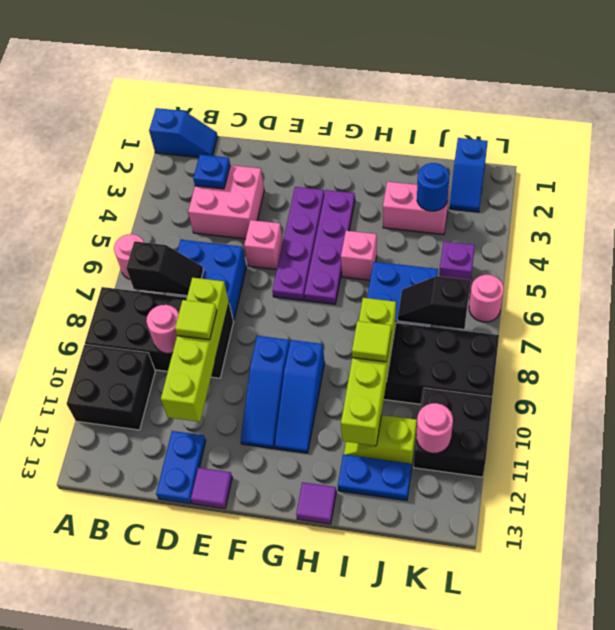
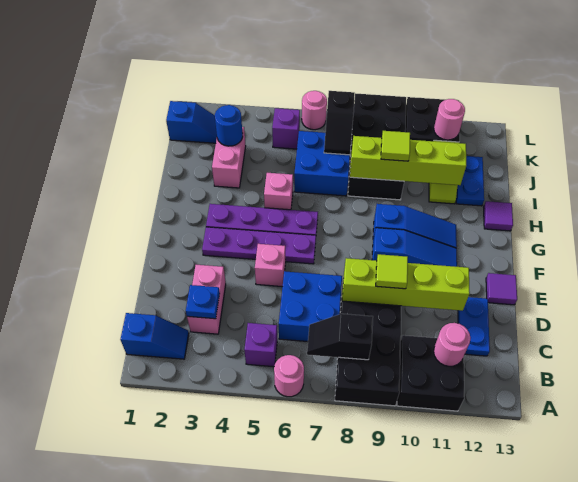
blue slope A1:B1 level 1 top A -> blue slope B1:B2 level 1 top 1
none -> purple brick B5 level 1
black slope B7:C7 level 2 top B -> black slope B7:B8 level 2 top 8
pink brick C3:D4 level 1 -> pink brick C3:D3 level 1
pink round brick C9 level 2 -> pink round brick B11 level 2
blue plate D12:D13 level 1 -> blue plate C12:D12 level 1

